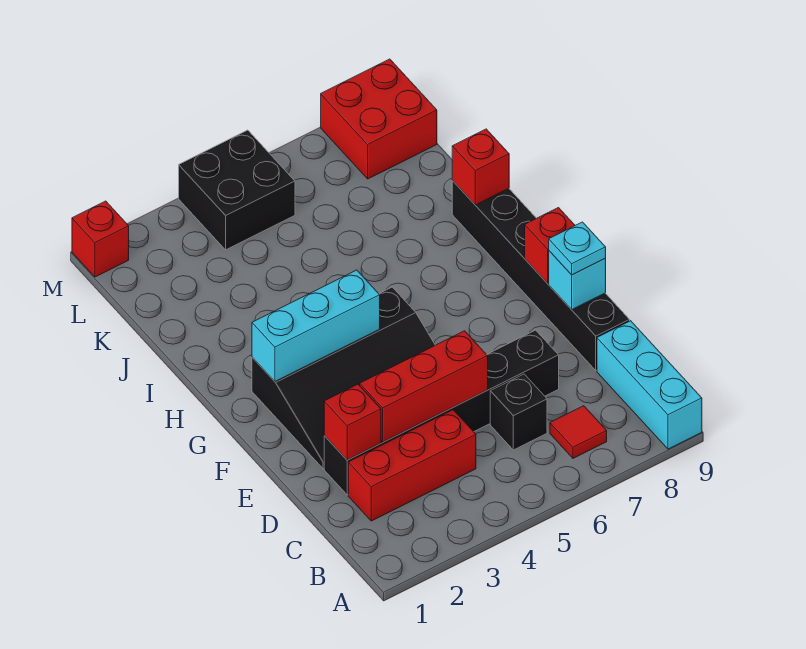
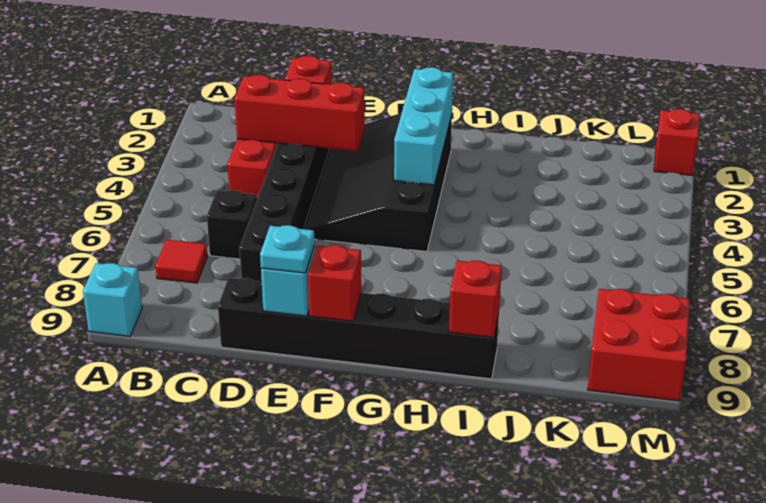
cyan brick A9:C9 level 1 -> cyan brick A9 level 1
red brick D3:D5 level 2 -> red brick C3:E3 level 2
black brick L4:M5 level 1 -> none

